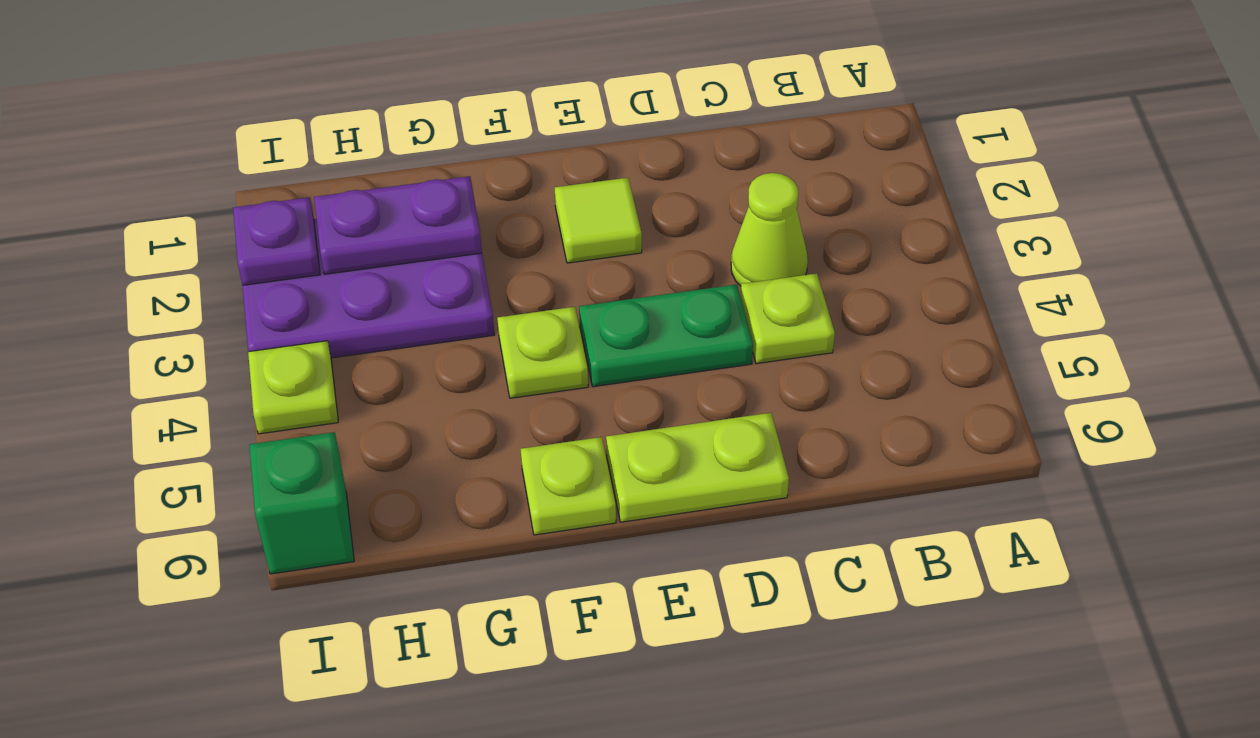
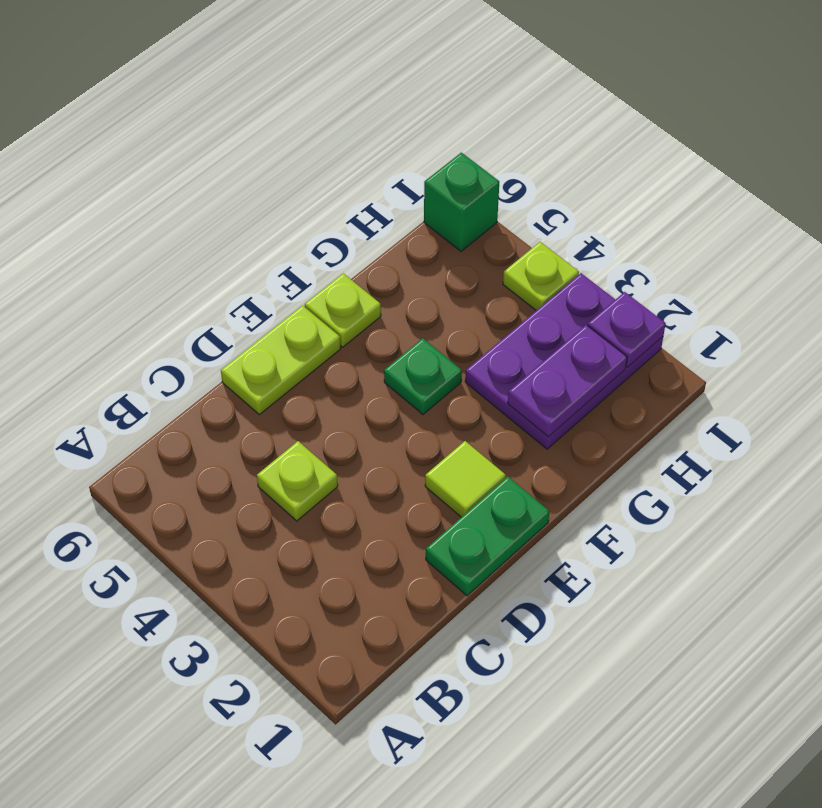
lime cone C3 level 1 -> none
green plate D4:E4 level 1 -> green plate D1:E1 level 1
lime plate F4 level 1 -> green plate F4 level 1

